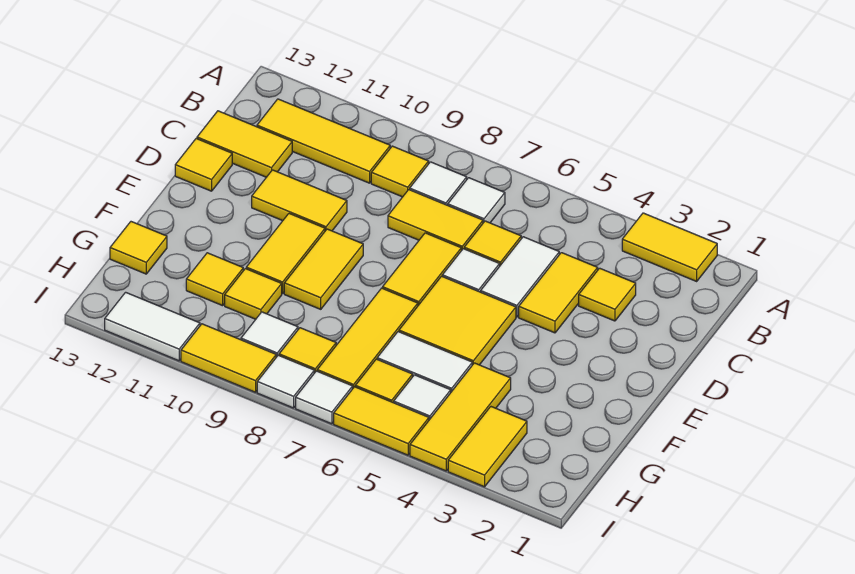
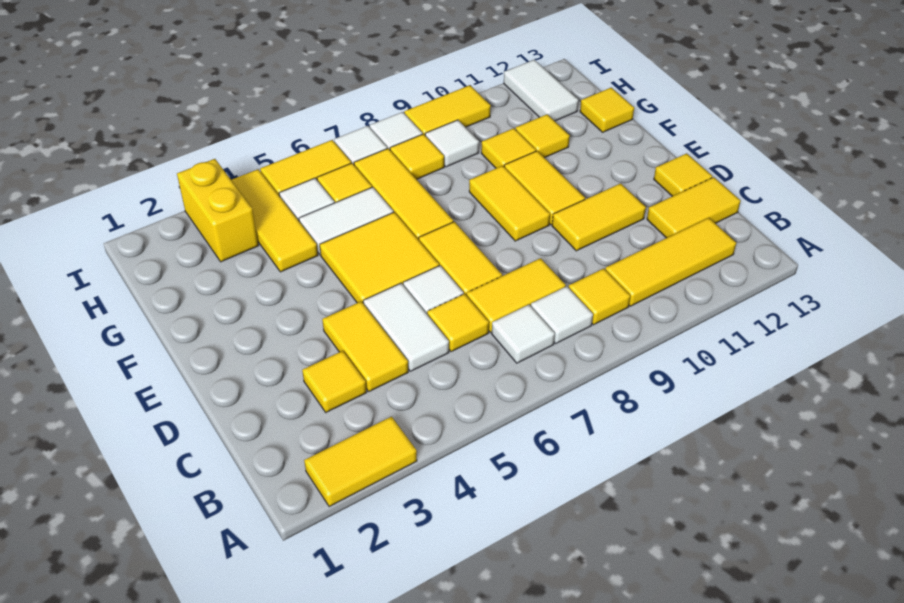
yellow tile H3:I3 level 1 -> yellow brick H3:I3 level 1
white tile I11:I12 level 1 -> white tile H12:I12 level 1

